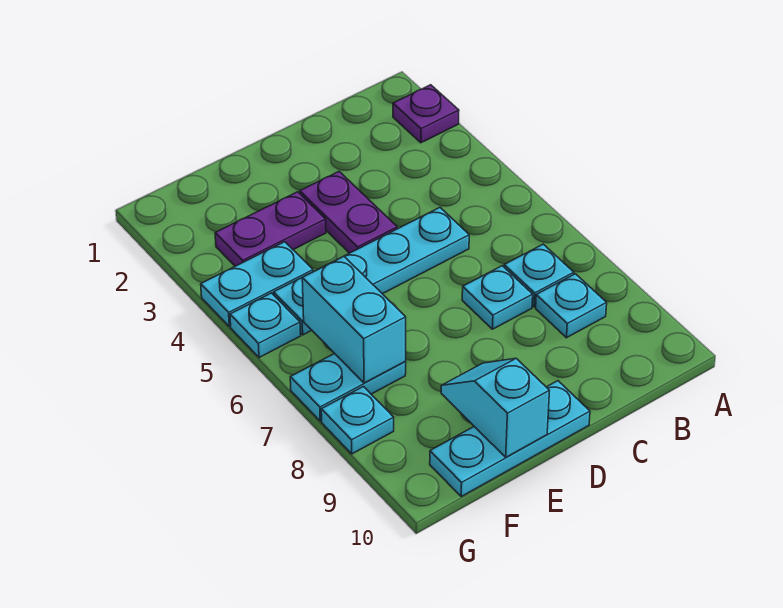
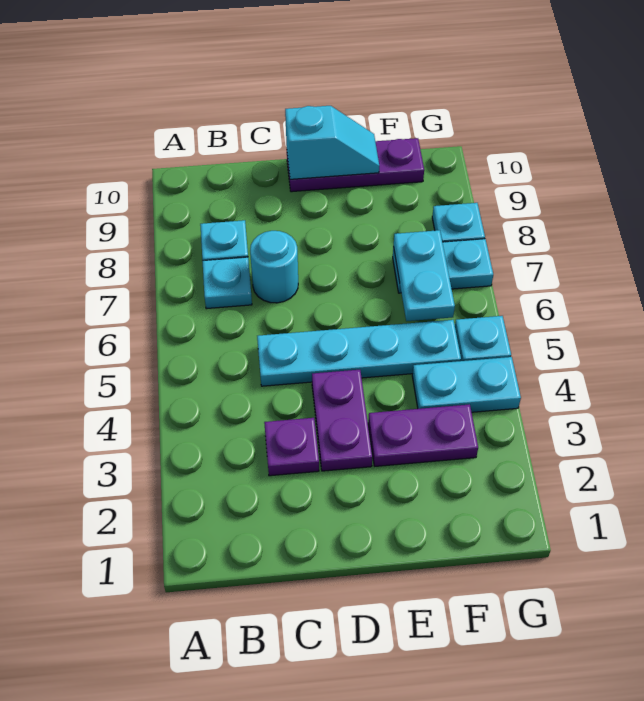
purple plate A2 level 1 -> purple plate C3 level 1
cyan plate C7 level 1 -> cyan round brick C7 level 1
cyan plate D10:F10 level 1 -> purple plate D10:F10 level 1
cyan slope E9:E10 level 2 top 10 -> cyan slope D10:E10 level 2 top D
cyan brick F6:F7 level 2 -> cyan plate F6:F7 level 2

